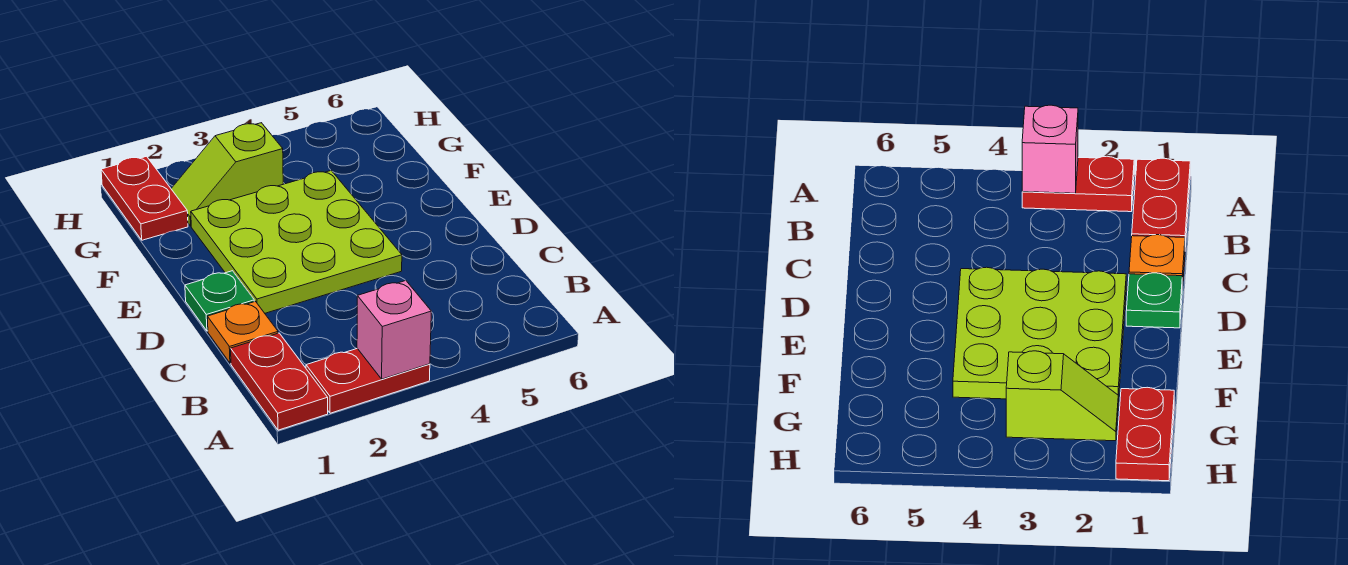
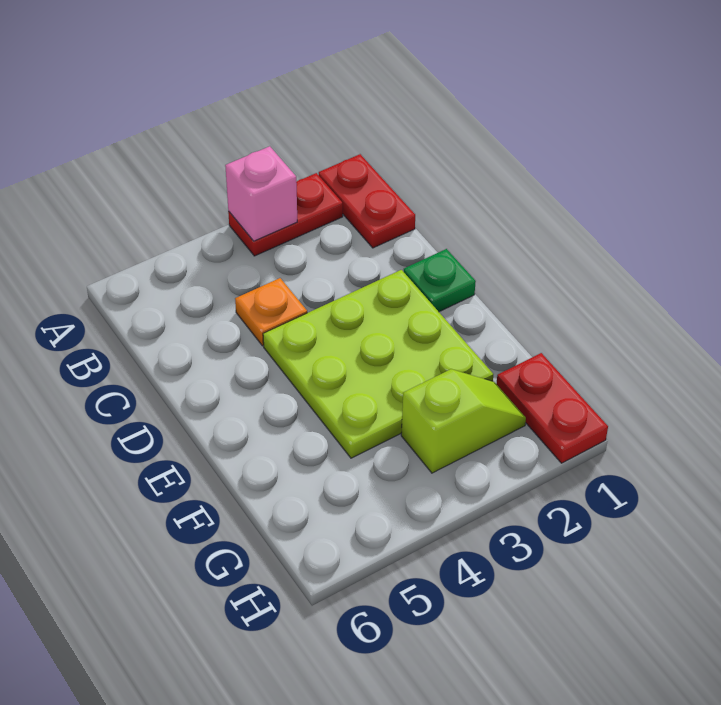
orange plate C1 level 1 -> orange plate C4 level 1

